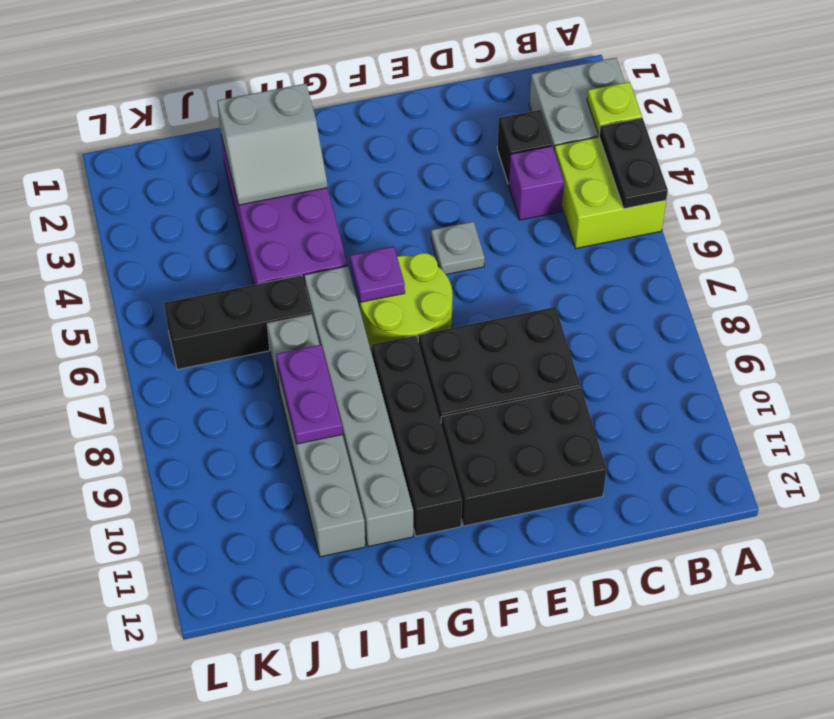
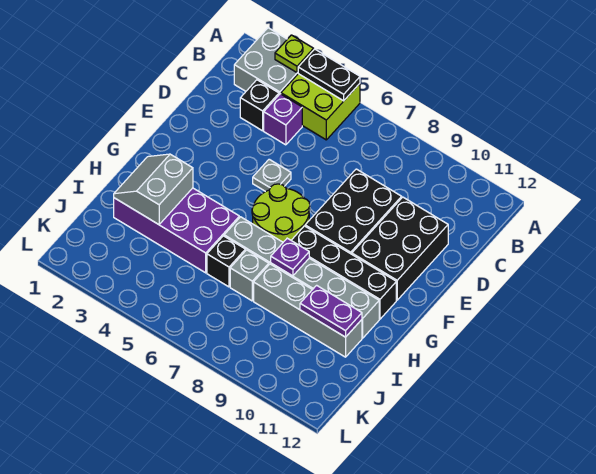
purple plate G6 level 2 -> purple plate H8 level 2
grey slope H2:I3 level 2 top 2 -> grey slope H2:I3 level 2 top 3
black brick I6:K6 level 1 -> black brick I6 level 1
purple plate I8:I9 level 2 -> purple plate I10:I11 level 2

